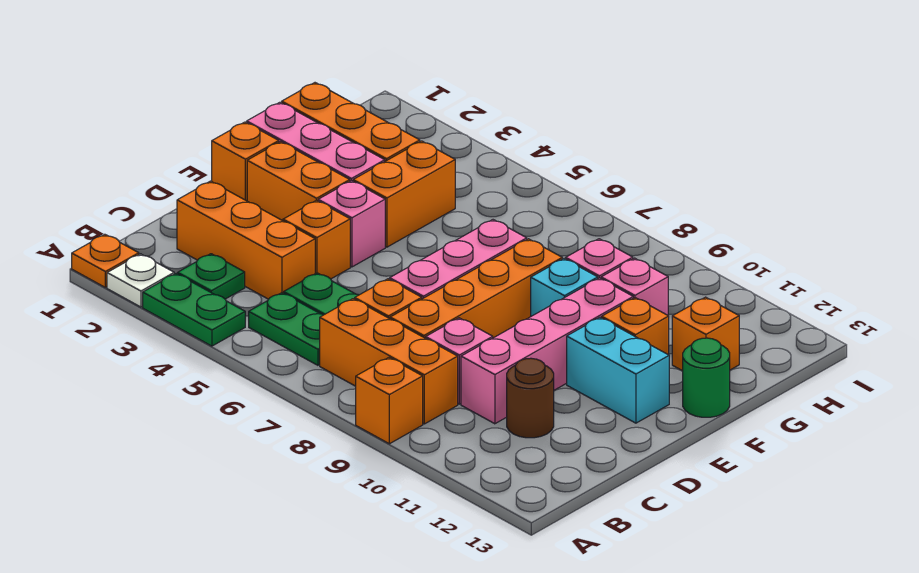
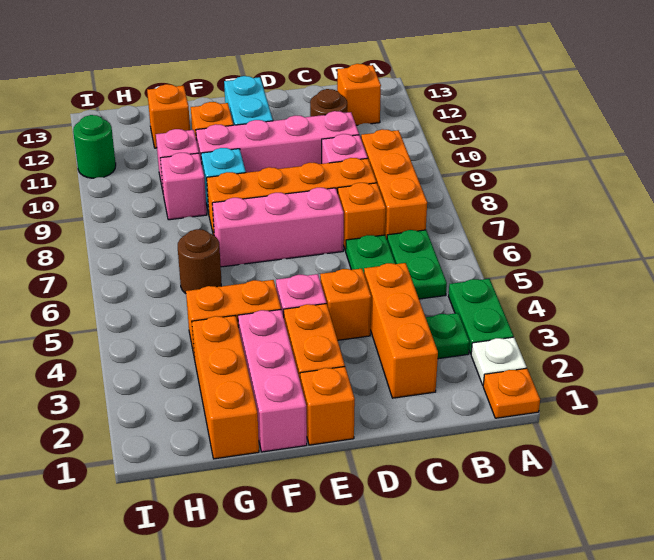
orange brick A9 level 1 -> orange brick B12 level 1
green round brick F13 level 1 -> green round brick I11 level 1
none -> brown round brick G6 level 1

